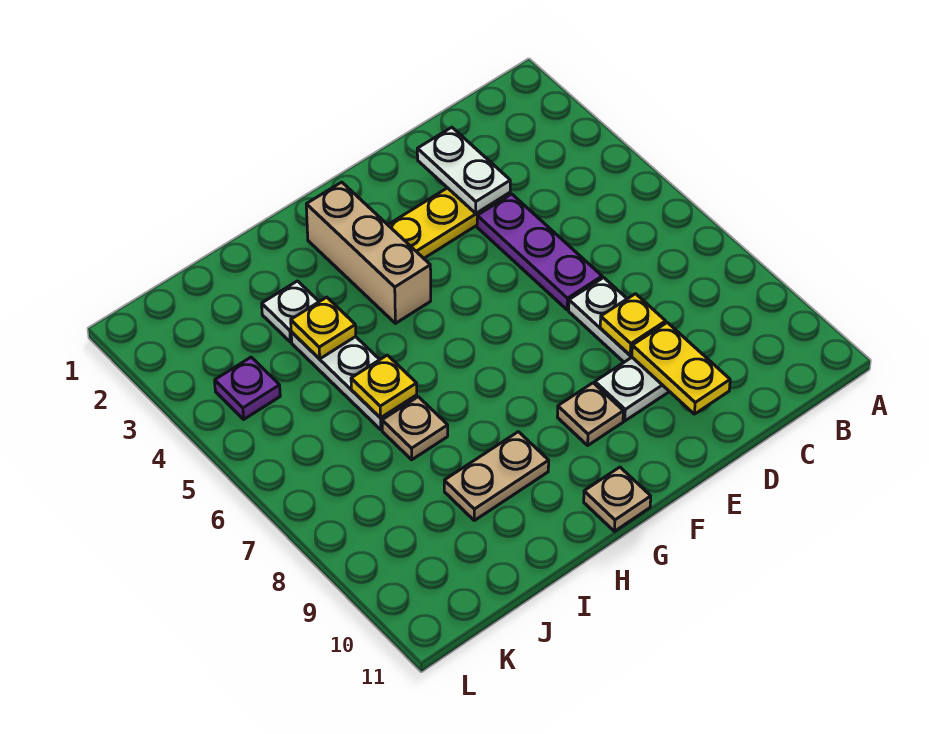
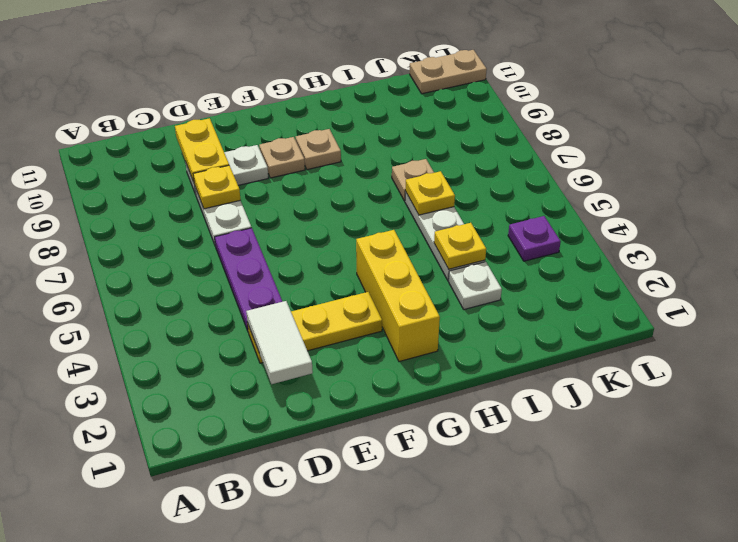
white plate D2:D3 level 2 -> white tile D2:D3 level 2
tan brick G2:G4 level 1 -> yellow brick G2:G4 level 1
tan plate G11 level 1 -> tan plate G9 level 1
tan plate H9:I9 level 1 -> tan plate K11:L11 level 1

